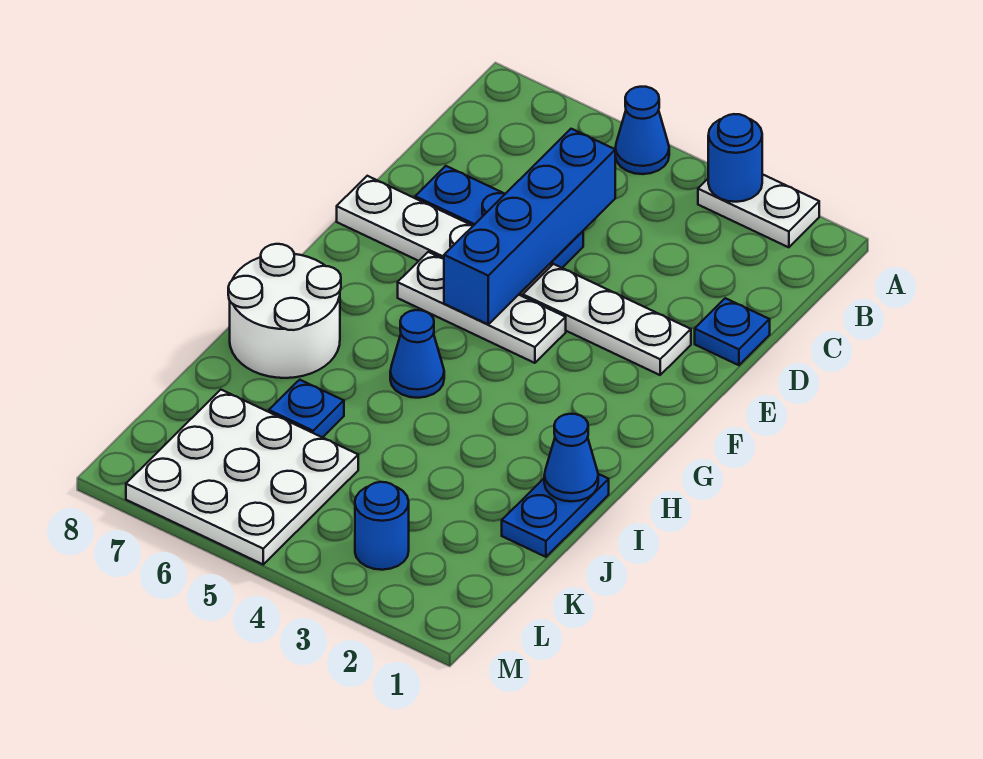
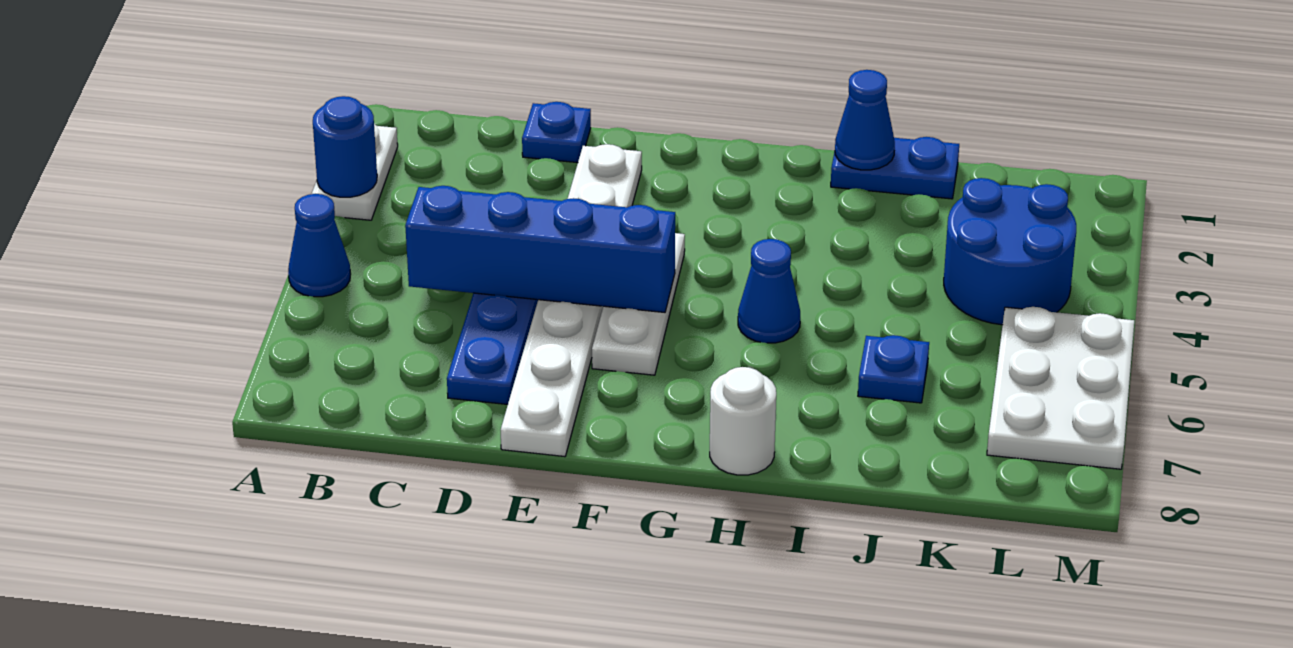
white round brick H7:I8 level 1 -> white round brick H8 level 1
white plate K5:M7 level 1 -> white plate L5:M7 level 1
blue round brick L3 level 1 -> blue round brick K3:L4 level 1

